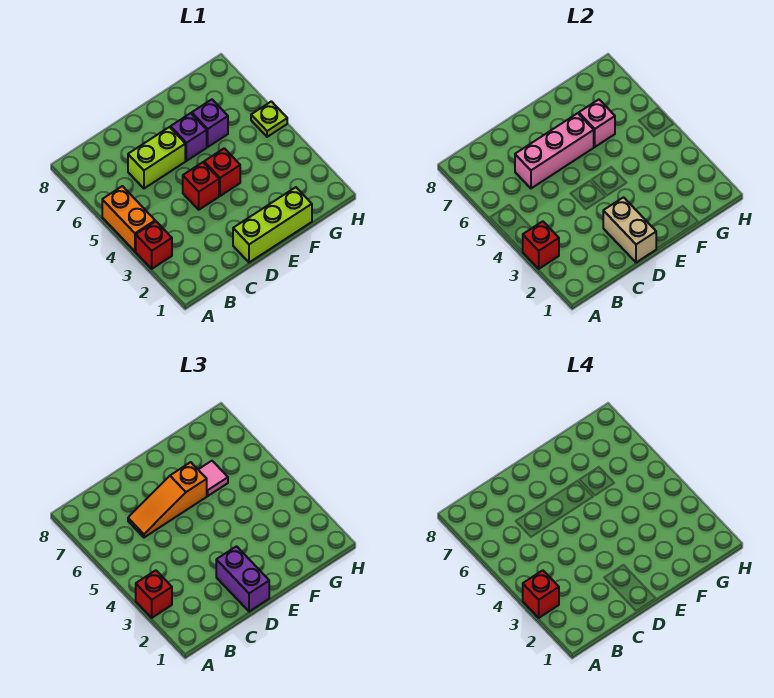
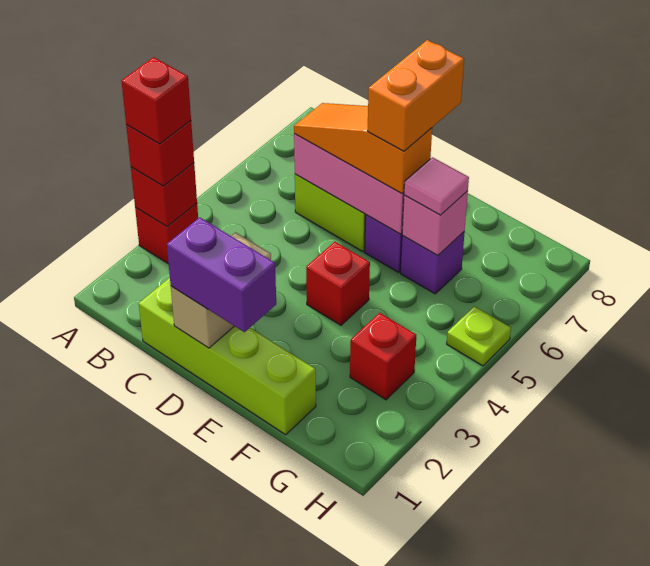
orange brick A4:A5 level 1 -> orange brick E6:E7 level 4
lime brick D1:F1 level 1 -> lime brick C1:F1 level 1
purple brick D1:D2 level 3 -> purple brick D1:E1 level 3
red brick D4 level 1 -> red brick G3 level 1

